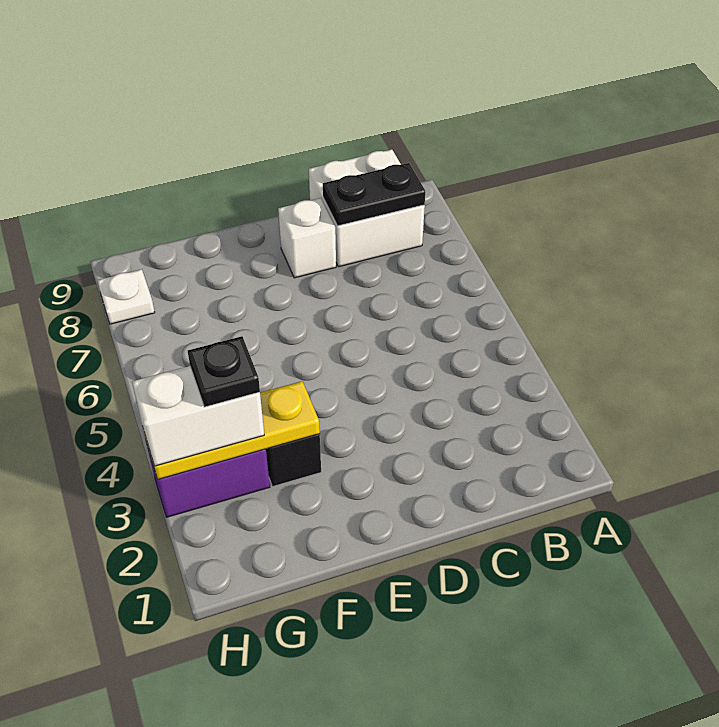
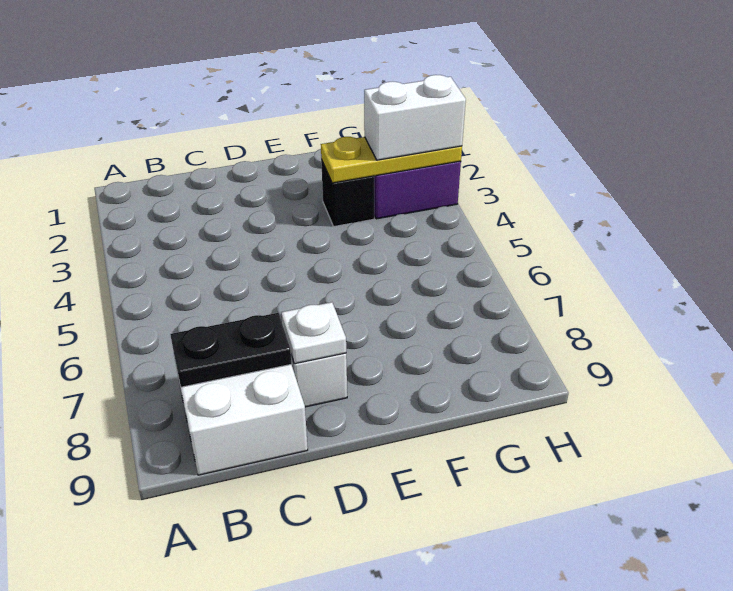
black plate G3 level 4 -> none
white plate H8 level 1 -> white plate D8 level 2

